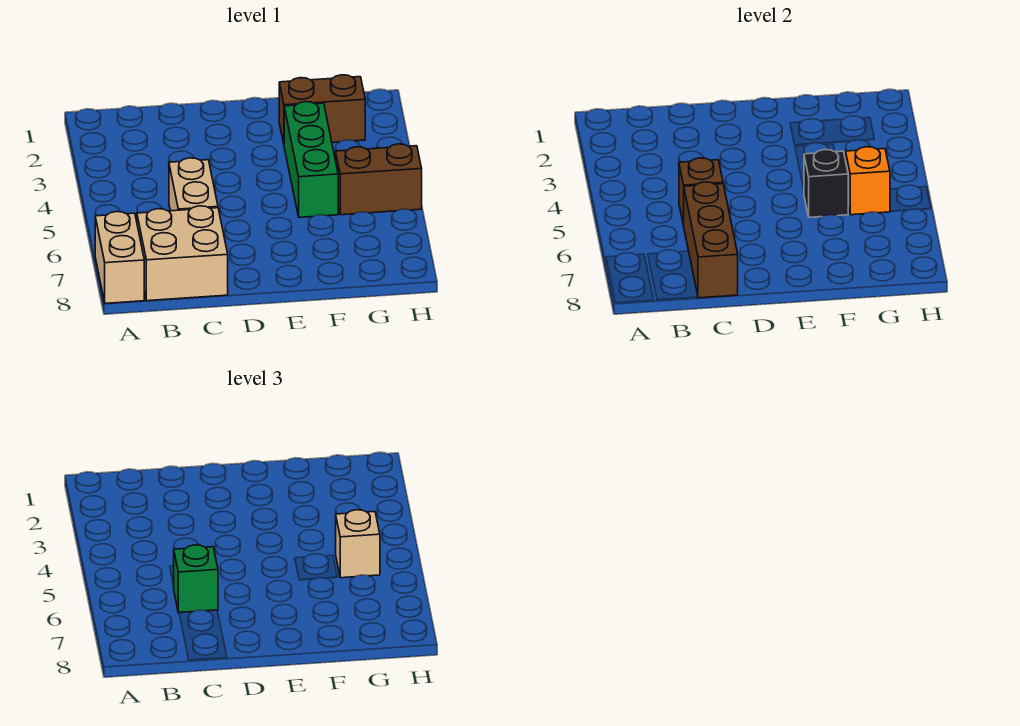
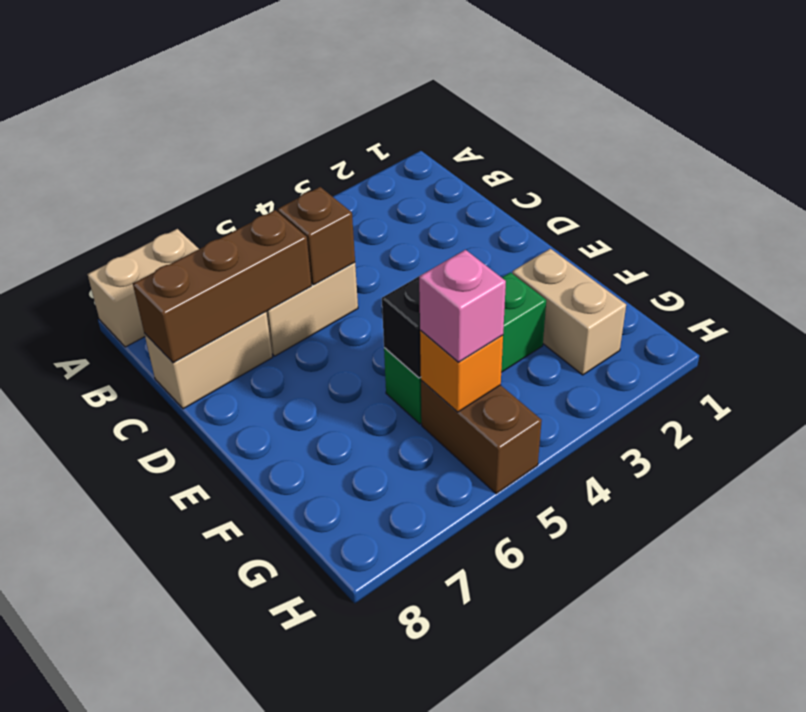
tan brick B7:C8 level 1 -> tan brick C7:C8 level 1
green brick C6 level 3 -> none
brown brick F2:G2 level 1 -> tan brick F2:G2 level 1
tan brick G5 level 3 -> pink brick G5 level 3

